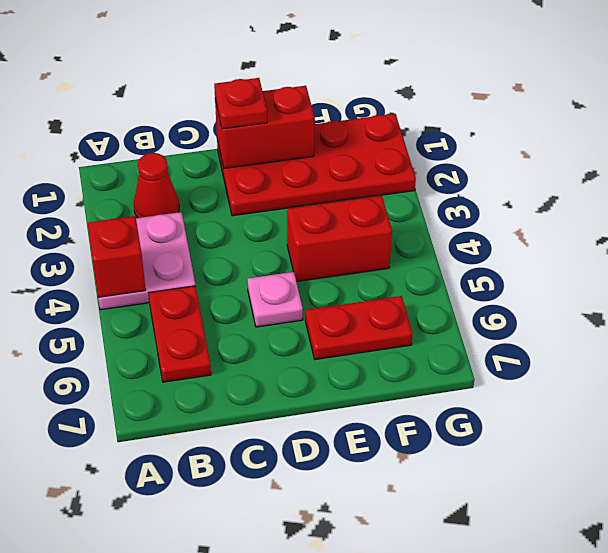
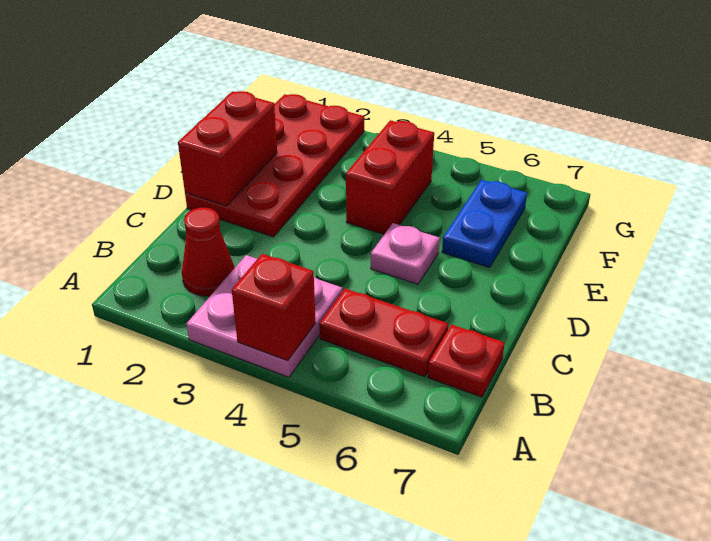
red plate D1 level 3 -> red plate B7 level 1
red plate E6:F6 level 1 -> blue plate E6:F6 level 1

